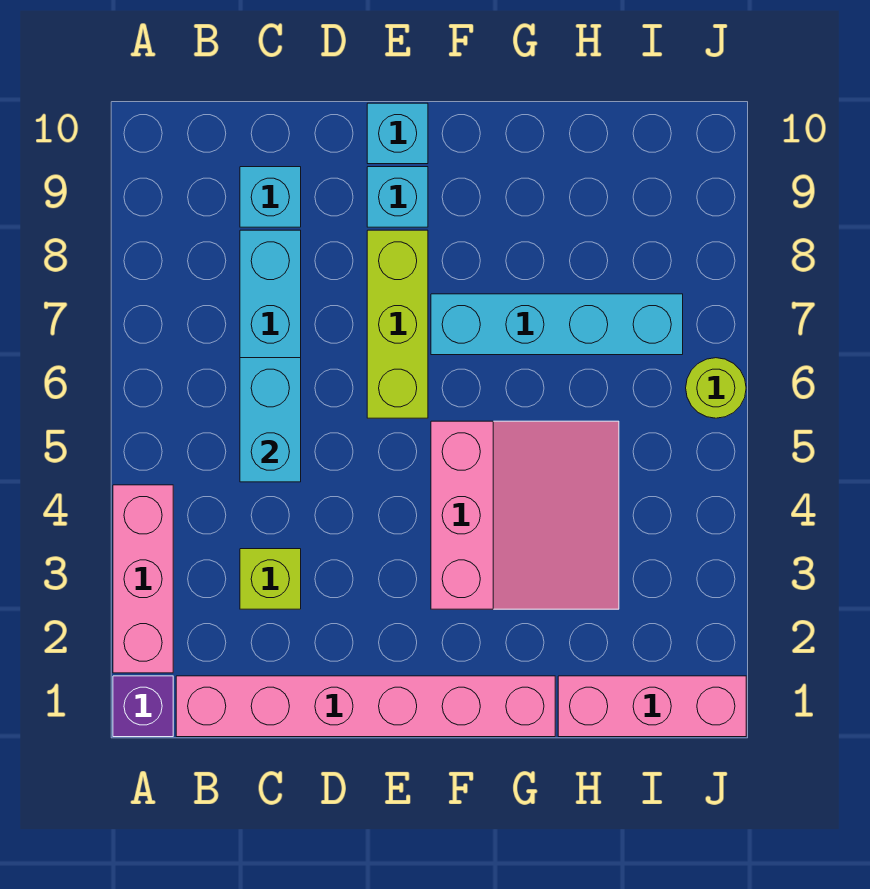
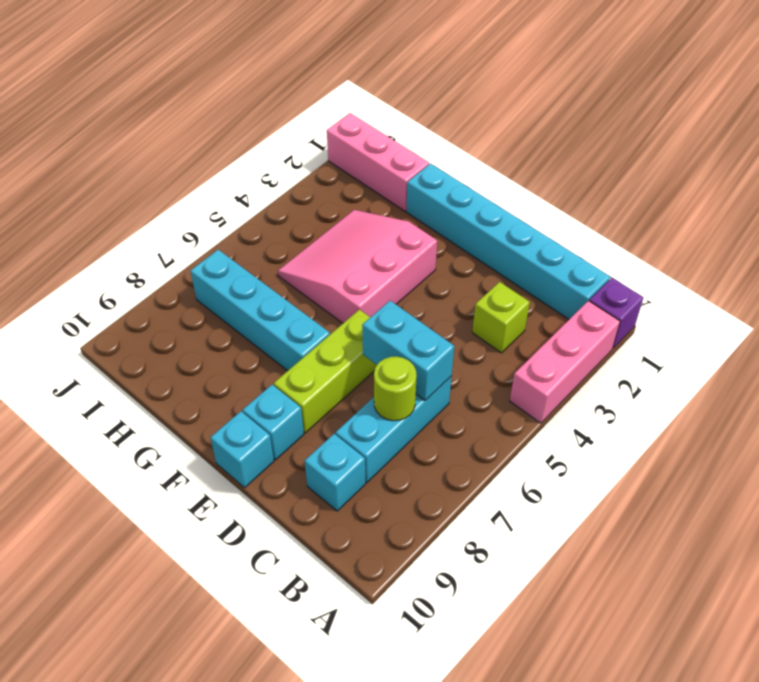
pink brick B1:G1 level 1 -> cyan brick B1:G1 level 1
cyan brick C5:C6 level 2 -> cyan brick C6:D6 level 2
lime round brick J6 level 1 -> lime round brick C7 level 2

